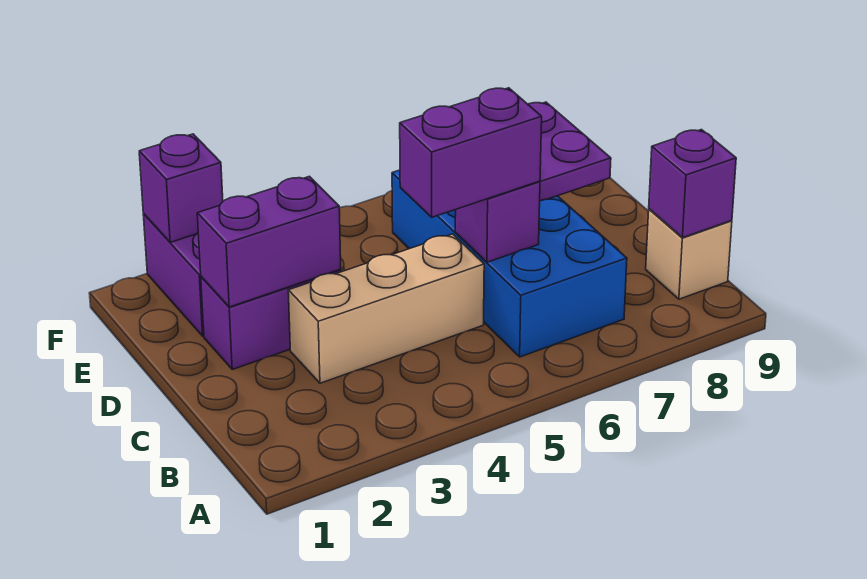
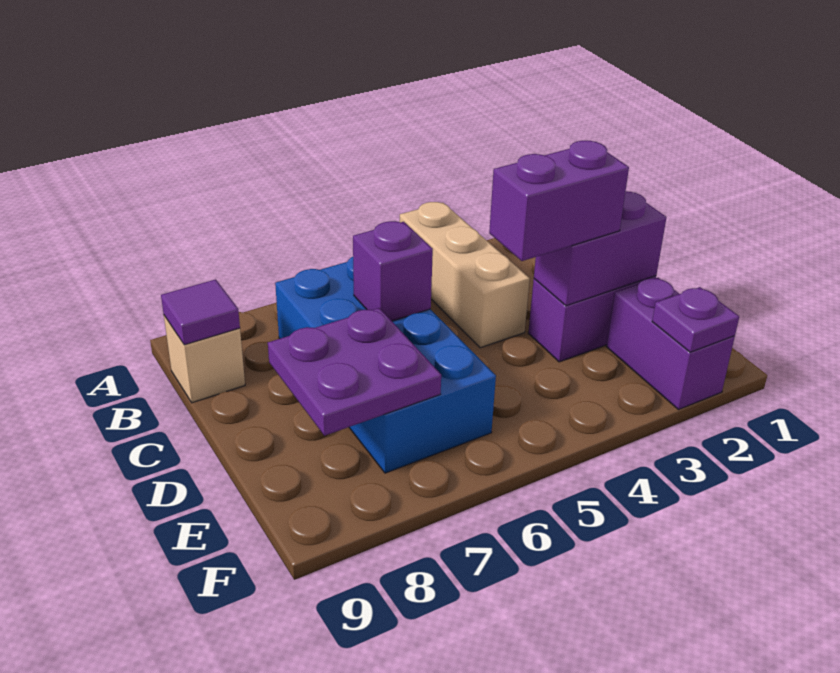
purple brick B9 level 2 -> purple tile B9 level 2
tan brick C3:C5 level 1 -> tan brick A4:C4 level 1
purple brick C5:C6 level 3 -> purple brick D3:D4 level 3
purple brick F2 level 2 -> purple plate F2 level 2

